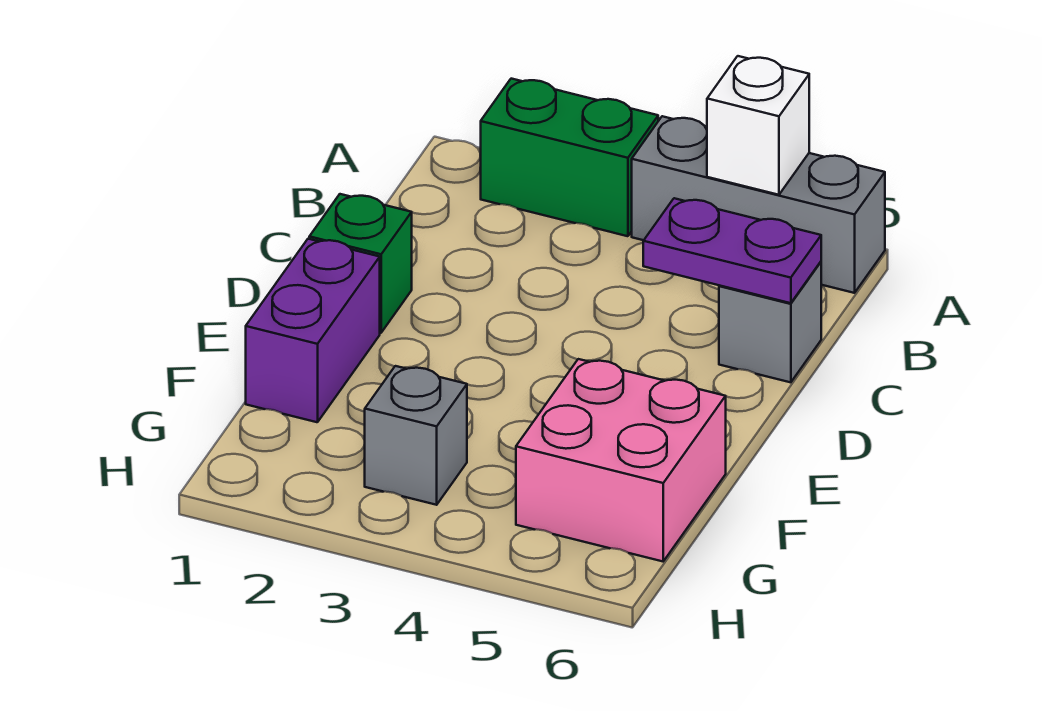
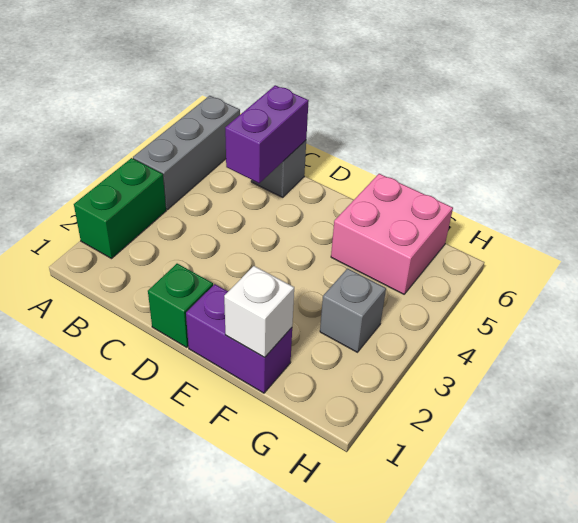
white brick A5 level 2 -> white brick F1 level 2
purple plate C5:C6 level 2 -> purple brick C5:C6 level 2

